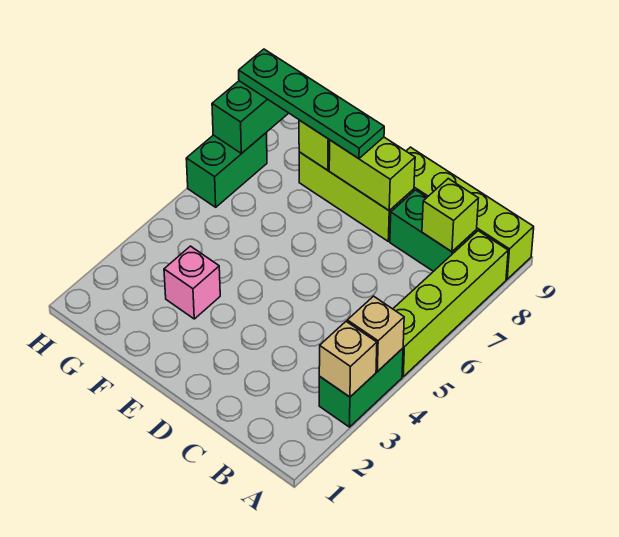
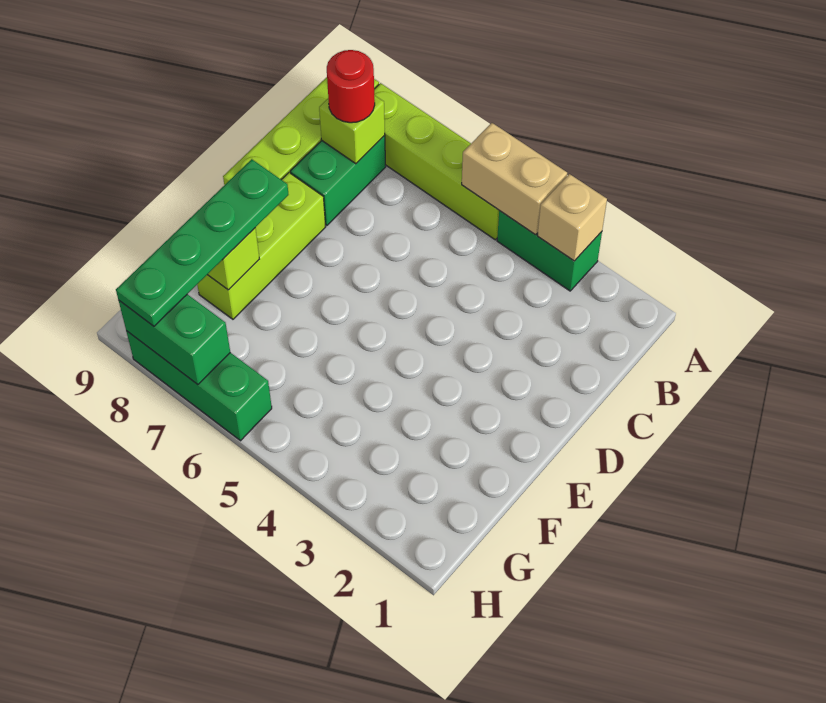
tan brick A4 level 2 -> tan brick A4:A5 level 2
none -> red round brick B8 level 3
lime brick D8:E8 level 2 -> none
pink brick F3 level 1 -> none
green brick H6:H7 level 1 -> green brick H6:H8 level 1

